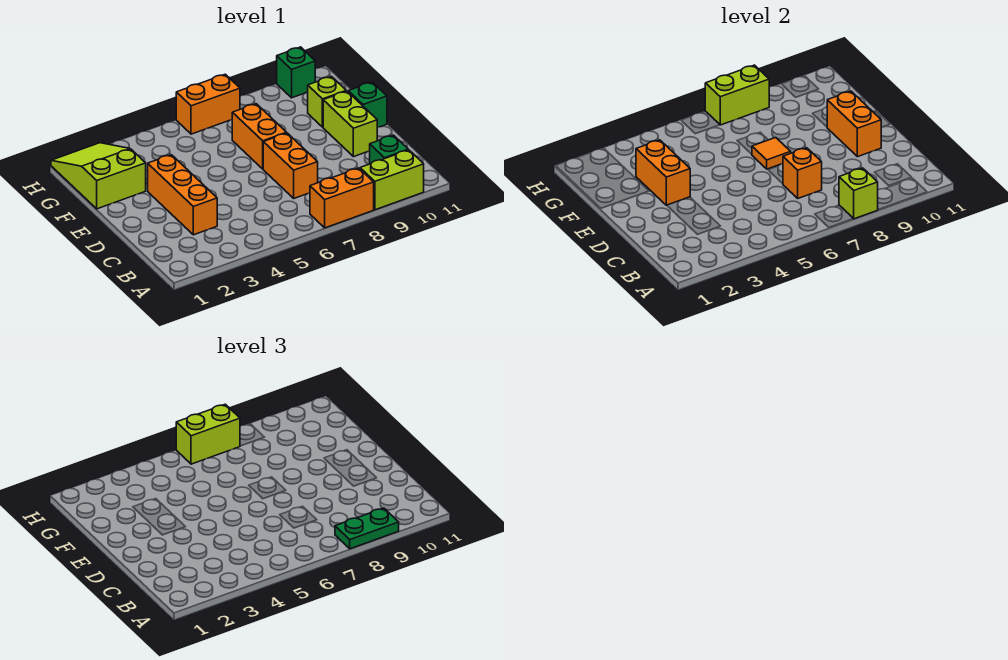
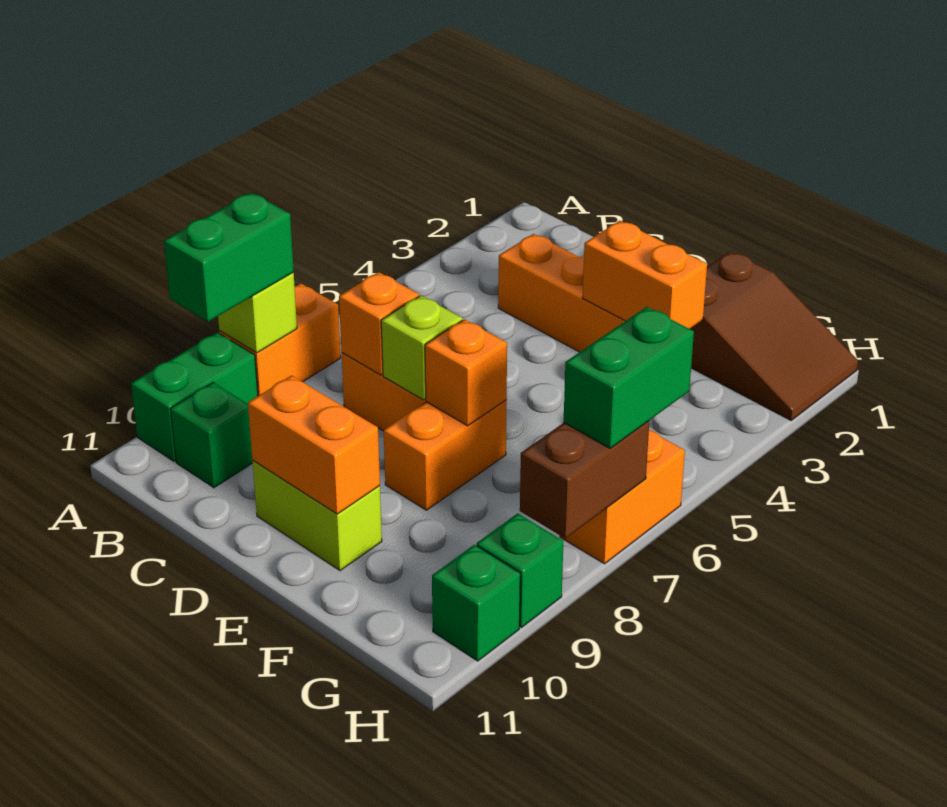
green plate A8:A9 level 3 -> green brick A8:A9 level 3
lime brick A9:A10 level 1 -> green brick A9:A10 level 1
orange brick E7:F7 level 1 -> orange brick E7:E8 level 1
orange tile E7 level 2 -> orange brick E7 level 2
green brick E11 level 1 -> green brick H9 level 1
lime slope F1:H2 level 1 top F -> brown slope F1:H2 level 1 top F
lime brick F10 level 1 -> lime brick D7 level 2
lime brick H6:H7 level 3 -> green brick H6:H7 level 3
lime brick H7:H8 level 2 -> brown brick H7:H8 level 2

